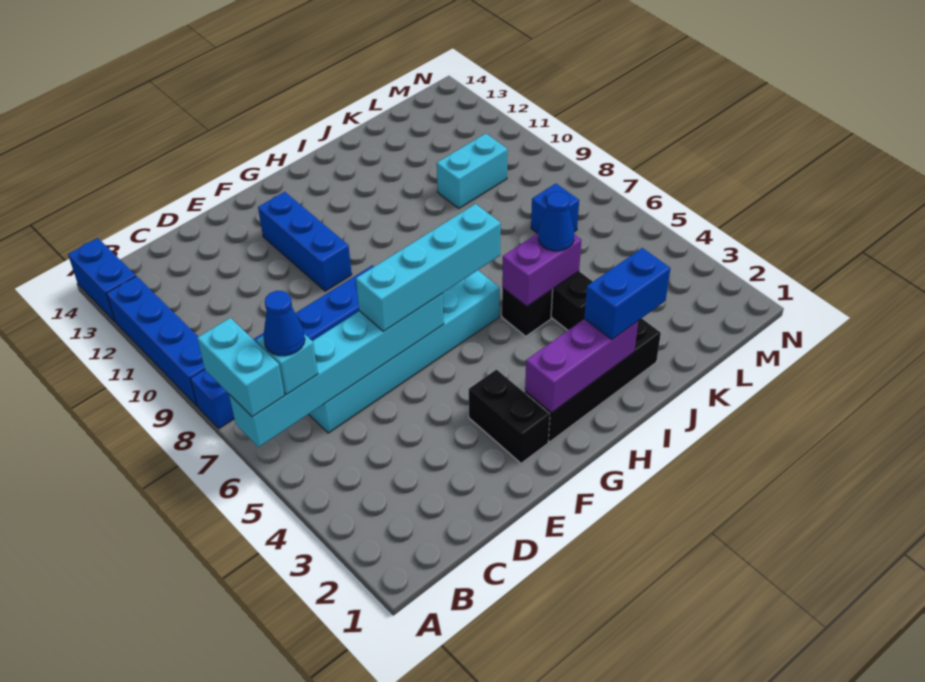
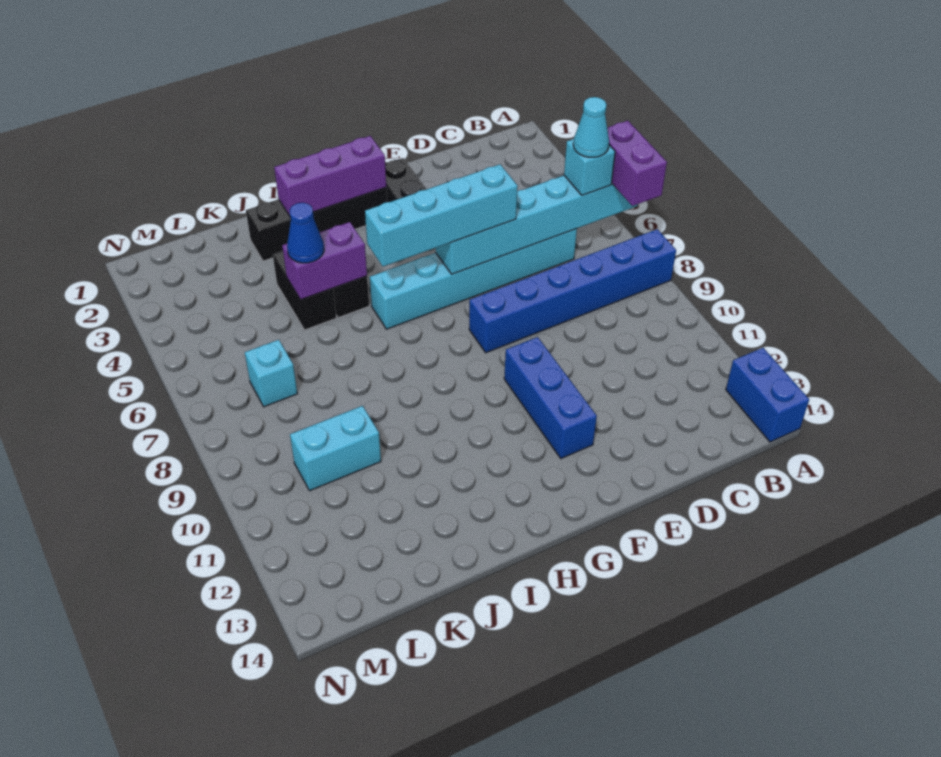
cyan brick A6:A7 level 3 -> purple brick A6:A7 level 3
blue brick A9:A12 level 1 -> none
blue cone B6 level 4 -> cyan cone B6 level 4
blue brick I2:J2 level 3 -> none
blue brick L7 level 1 -> cyan brick L7 level 1

